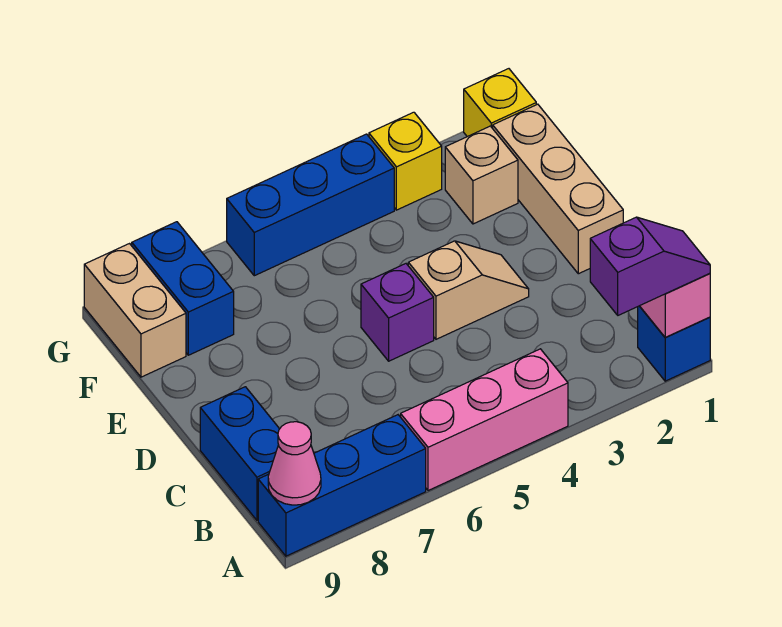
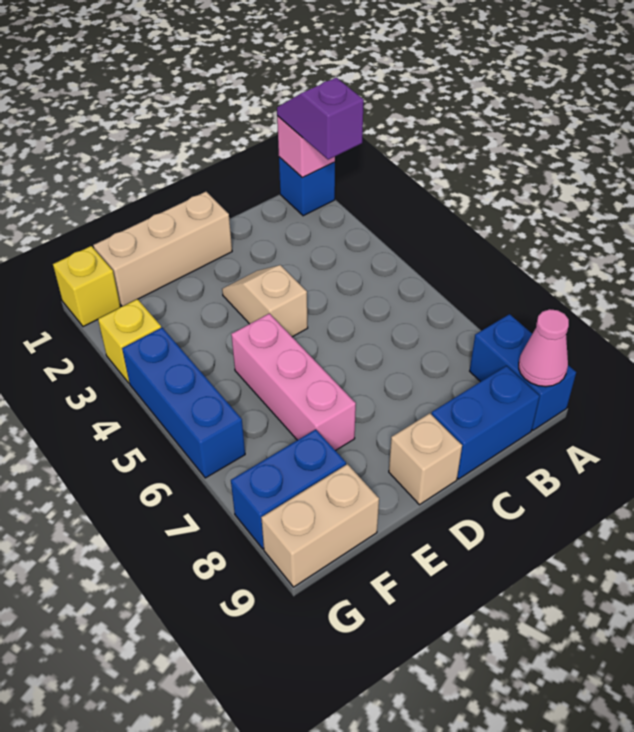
pink brick A4:A6 level 1 -> pink brick E5:E7 level 1
blue brick A7:A9 level 1 -> blue brick A8:A9 level 1
purple brick D5 level 1 -> none
tan brick F2 level 1 -> tan brick D9 level 1

